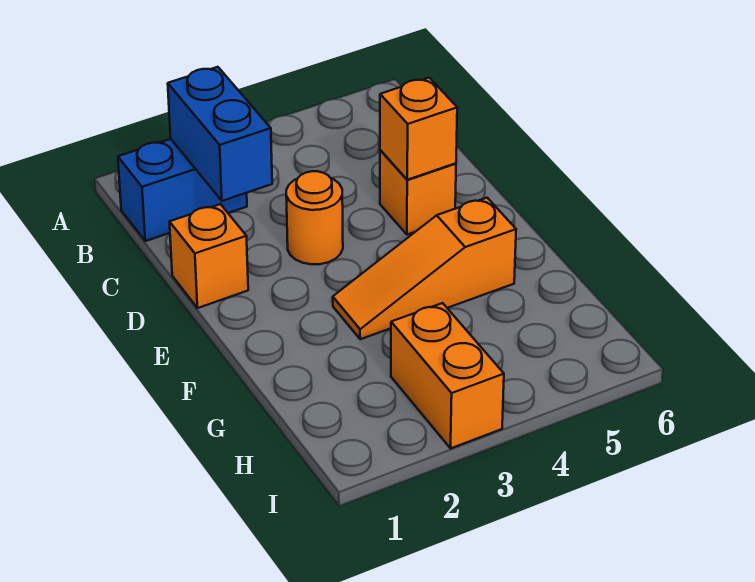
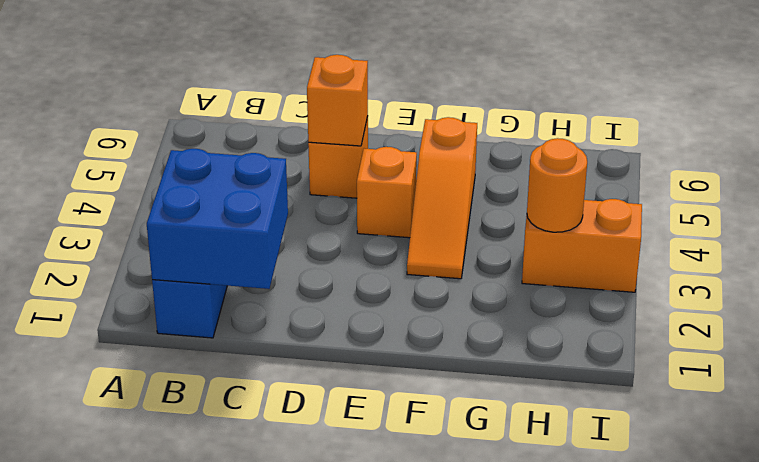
blue brick B2:C2 level 2 -> blue brick B1:C2 level 2
orange brick D1 level 1 -> orange brick E4 level 1
orange round brick D3 level 1 -> orange round brick H3 level 2

